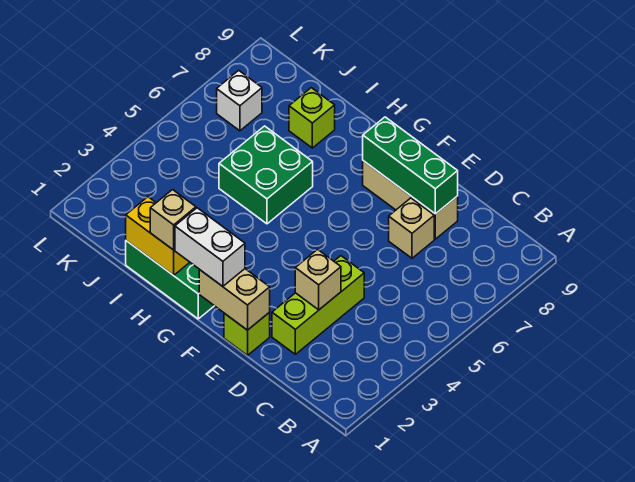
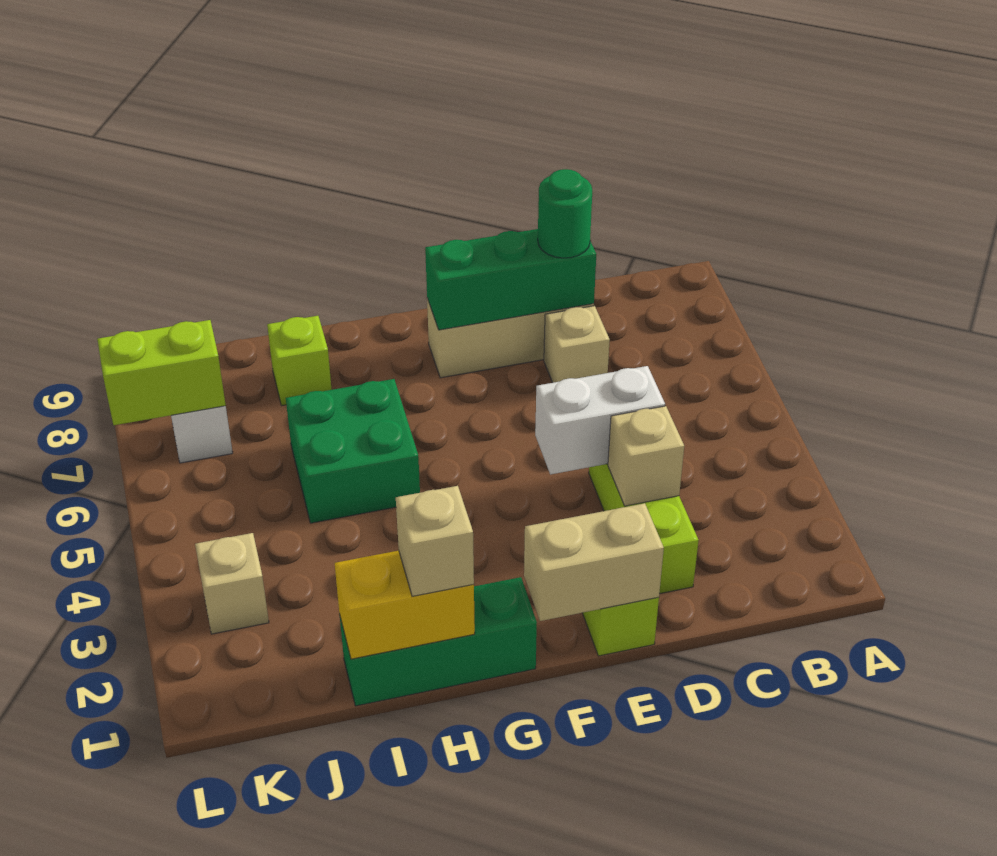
none -> green round brick D8 level 3
white brick F1:G1 level 3 -> white brick D4:E4 level 2
none -> tan brick K3 level 1
none -> lime brick K7:L7 level 2

